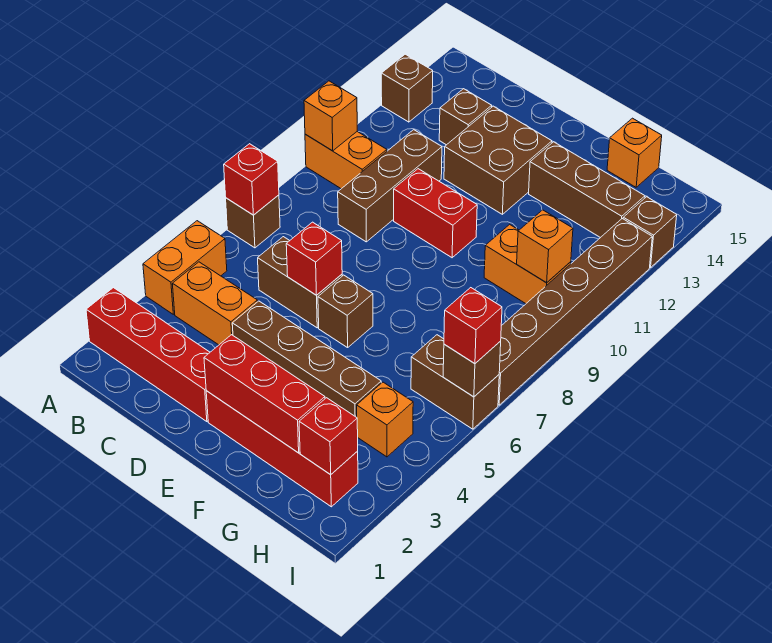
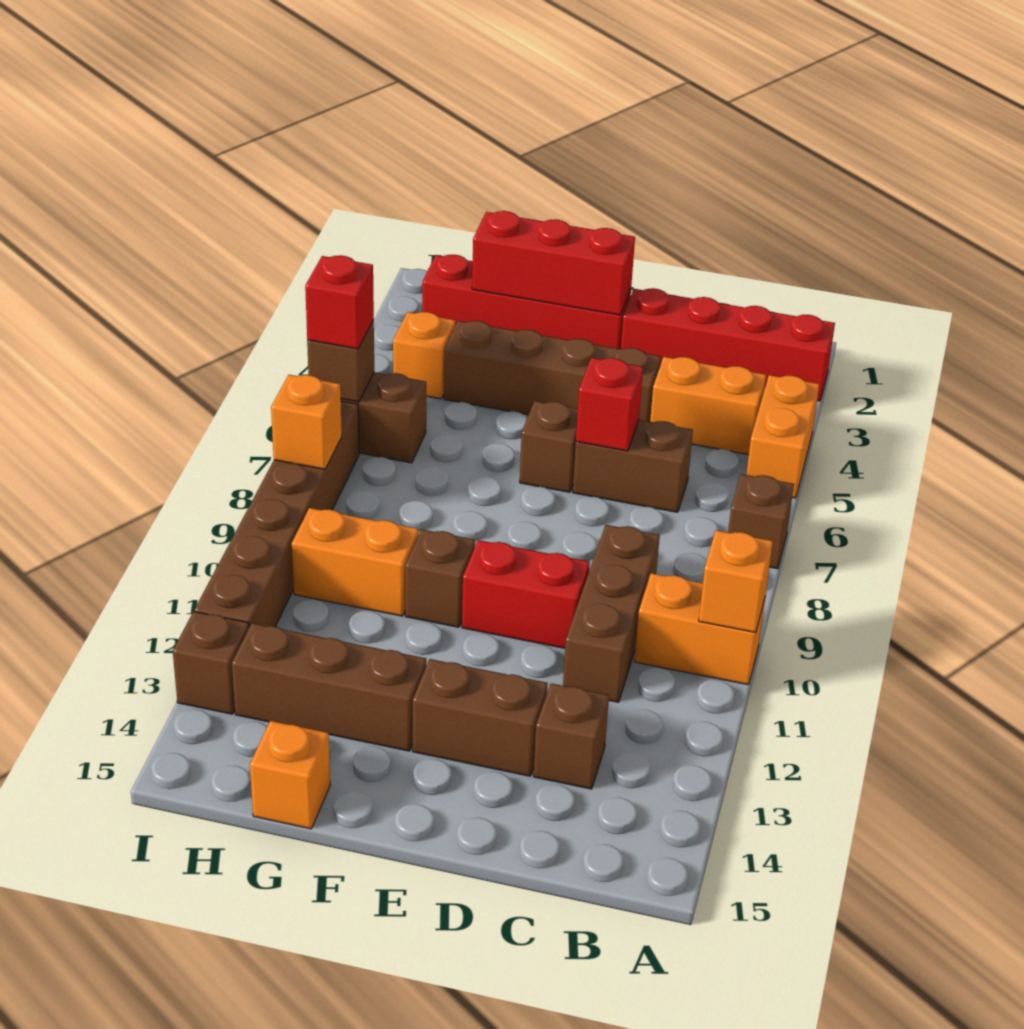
red brick A7 level 2 -> none
brown brick A13 level 1 -> brown brick F10 level 1
brown brick D12:E13 level 1 -> brown brick D13:E13 level 1
red brick H2 level 2 -> none
orange brick H10 level 2 -> orange brick I8 level 2

